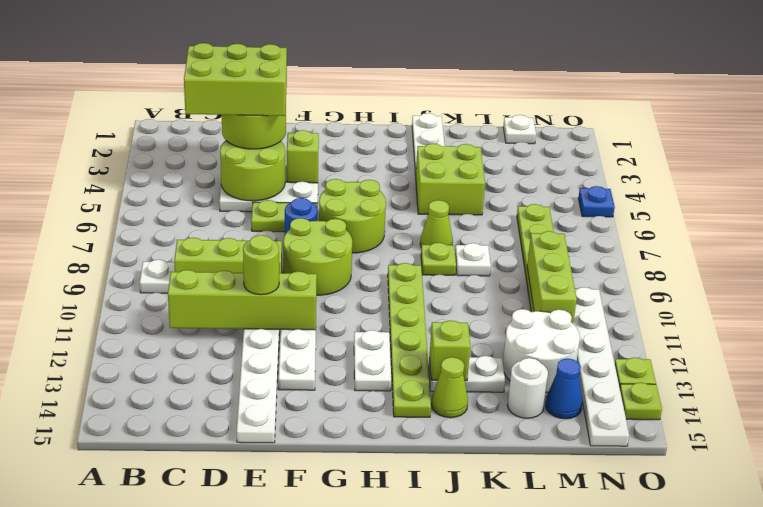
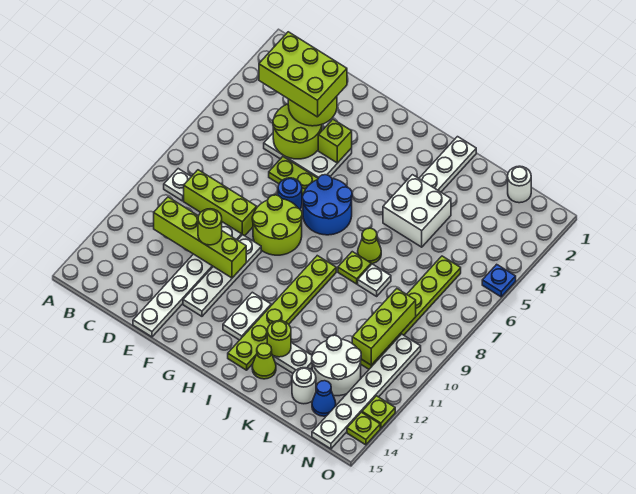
lime round brick G6:H7 level 1 -> blue round brick G6:H7 level 1
lime brick J4:K5 level 1 -> white brick J4:K5 level 1
lime brick J13 level 2 -> lime round brick J13 level 2
white plate M1 level 1 -> white round brick M1 level 1

